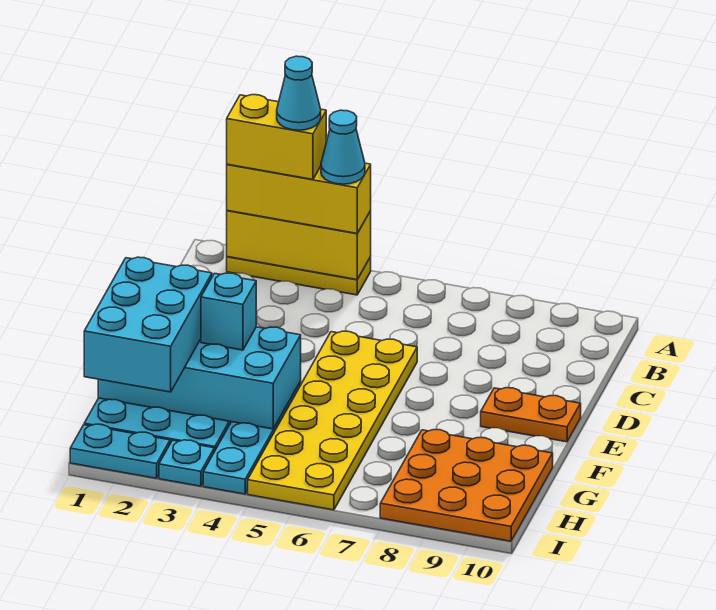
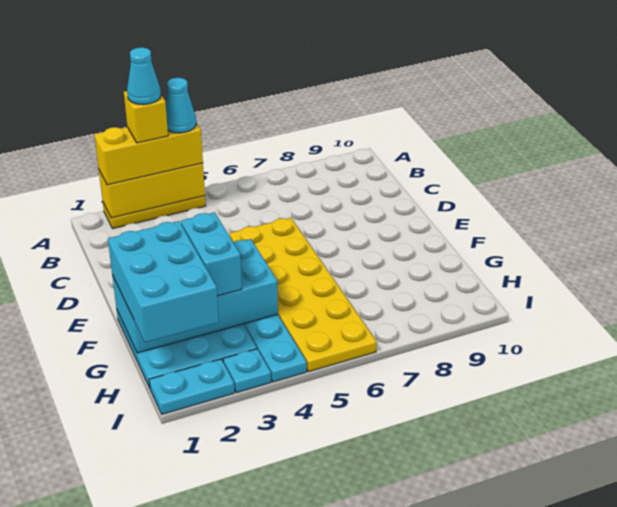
yellow brick A2:A3 level 4 -> yellow brick A3 level 4
orange plate E9:E10 level 1 -> none
cyan brick F3 level 3 -> cyan brick F3:G3 level 3
orange plate G8:I10 level 1 -> none

